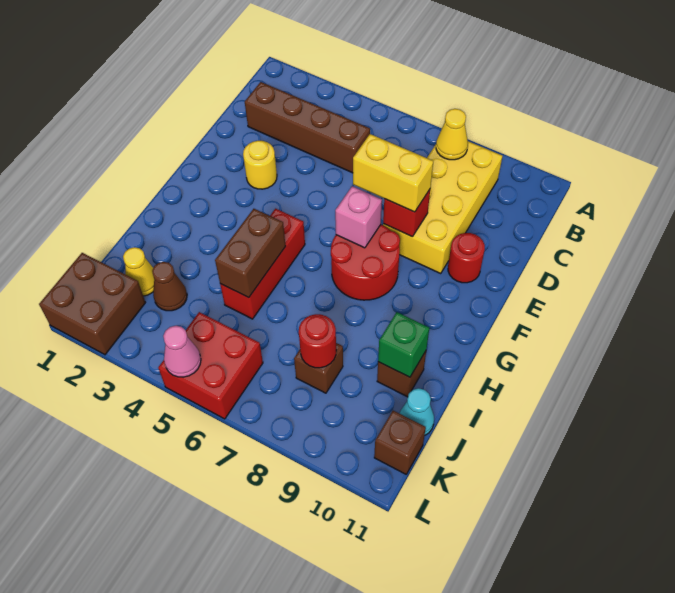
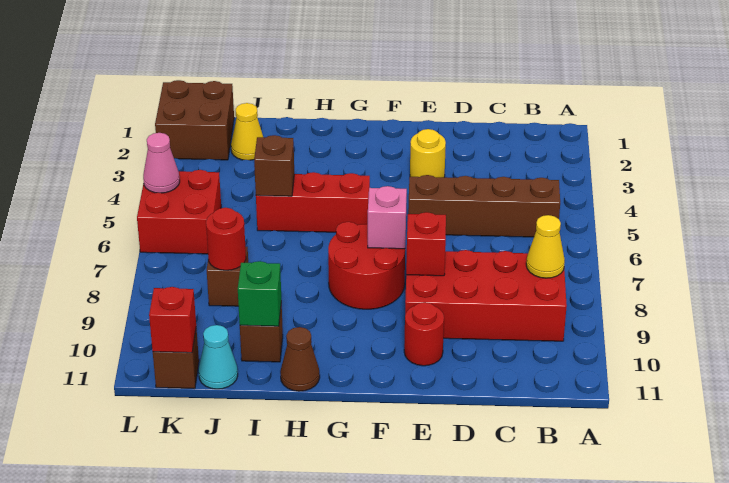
yellow brick B8:E9 level 1 -> red brick B8:E9 level 1
brown brick C2:C5 level 1 -> brown brick B5:E5 level 1
yellow brick E7:E8 level 3 -> none
brown brick H5:I5 level 2 -> brown brick I5 level 2
brown cone J3 level 1 -> brown cone H11 level 1
none -> red brick K11 level 2

